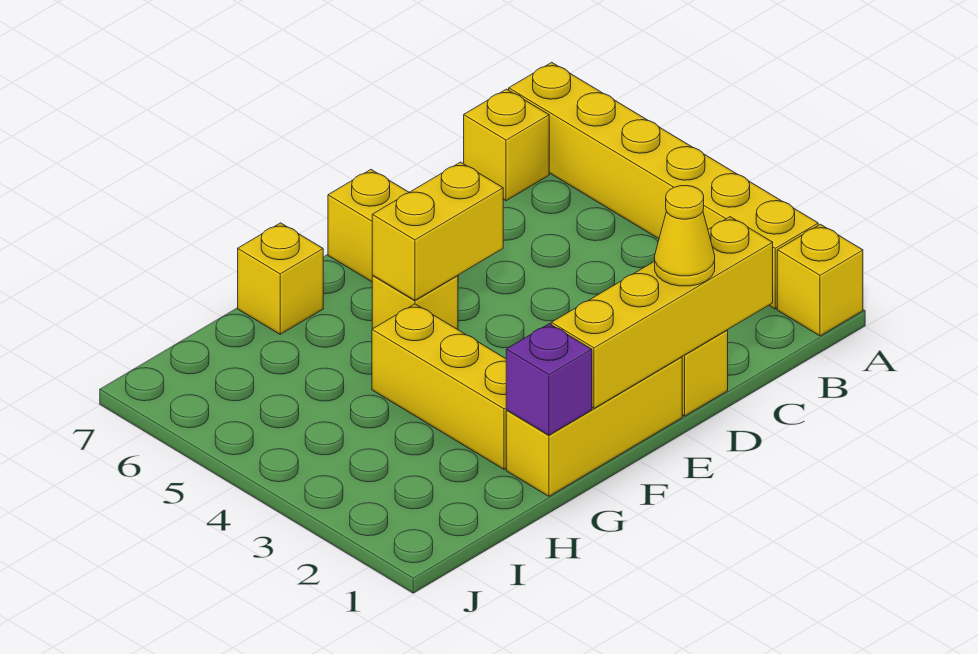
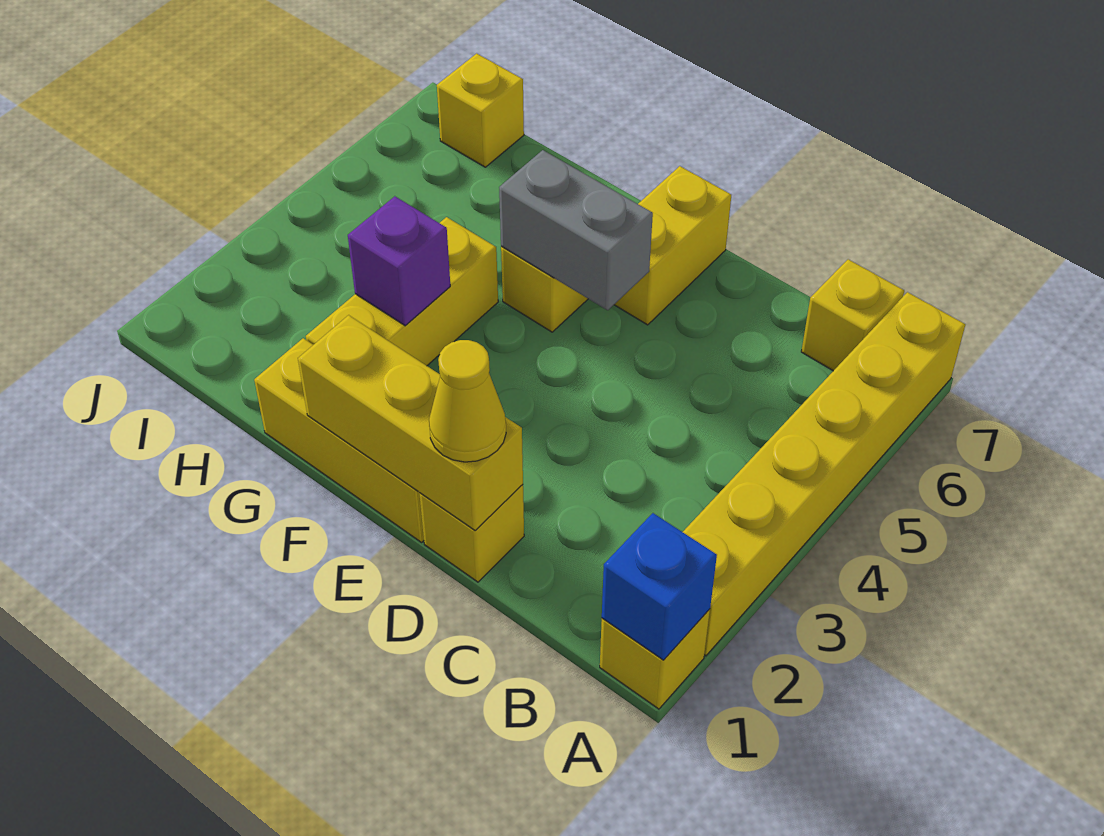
none -> blue brick A1 level 2
yellow brick C1:F1 level 2 -> yellow brick D1:F1 level 2
yellow brick E5:F5 level 2 -> grey brick E5:F5 level 2
purple brick G1 level 2 -> purple brick G3 level 2
yellow brick G7 level 1 -> yellow brick I7 level 1

